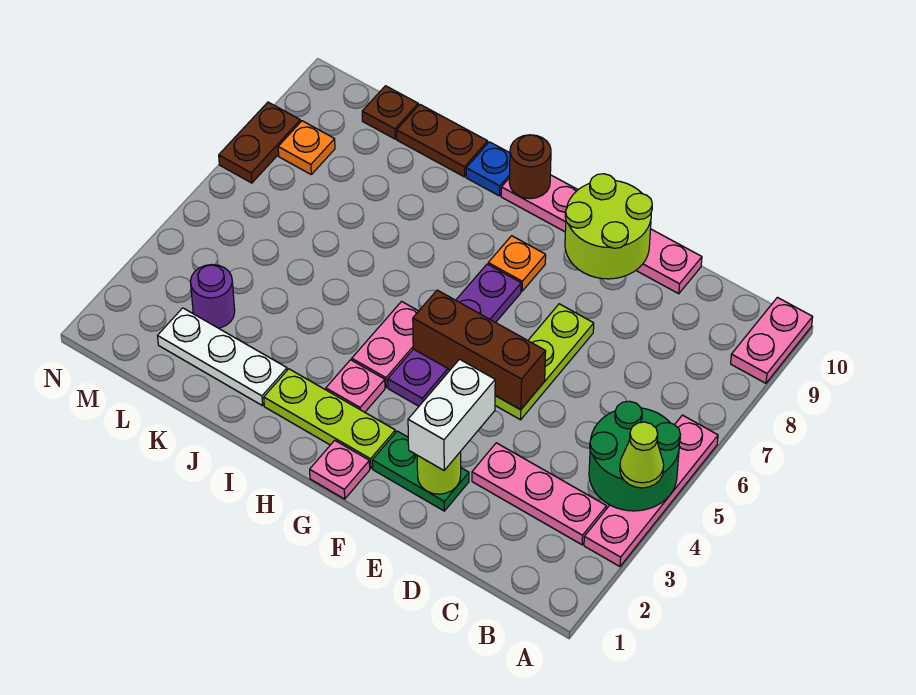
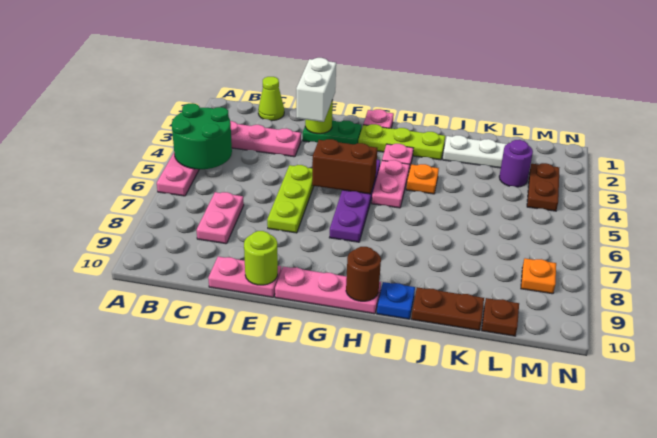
lime cone A4 level 3 -> lime cone C1 level 1
pink plate A9:A10 level 1 -> pink plate C7:C8 level 1
brown brick E5:G5 level 2 -> brown brick F5:G5 level 2
lime round brick E9:F10 level 2 -> lime round brick E10 level 2
orange plate G8 level 1 -> orange plate I4 level 1
brown plate N7:N8 level 1 -> brown plate M3:M4 level 1

